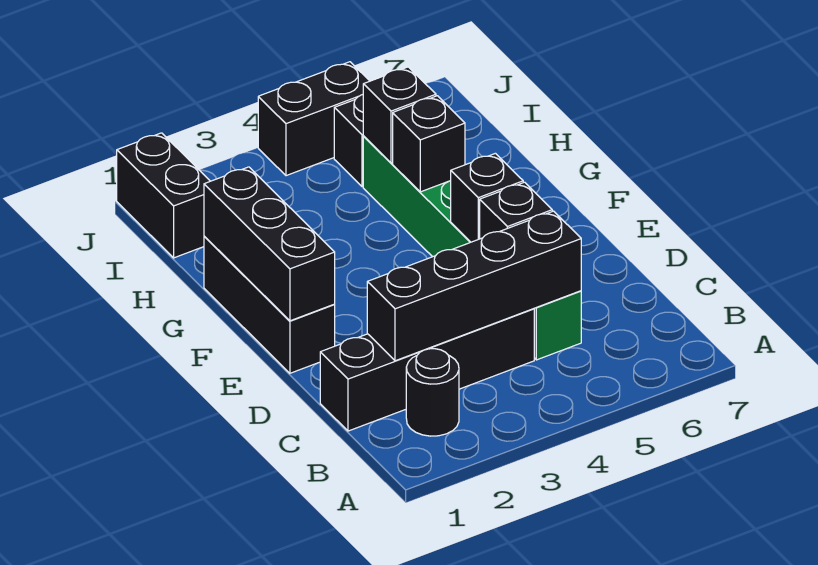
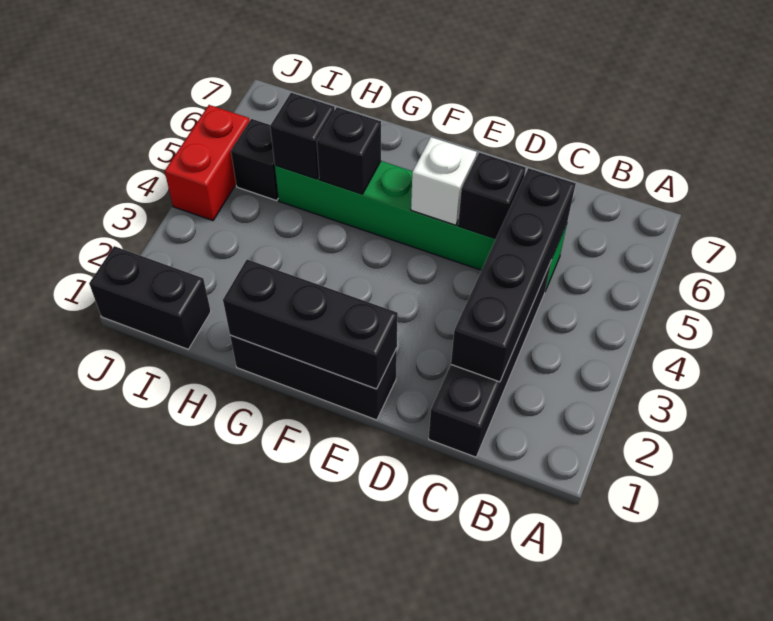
black round brick B2 level 1 -> none
black brick E5 level 2 -> white brick E5 level 2
black brick J4:J5 level 1 -> red brick J4:J5 level 1

